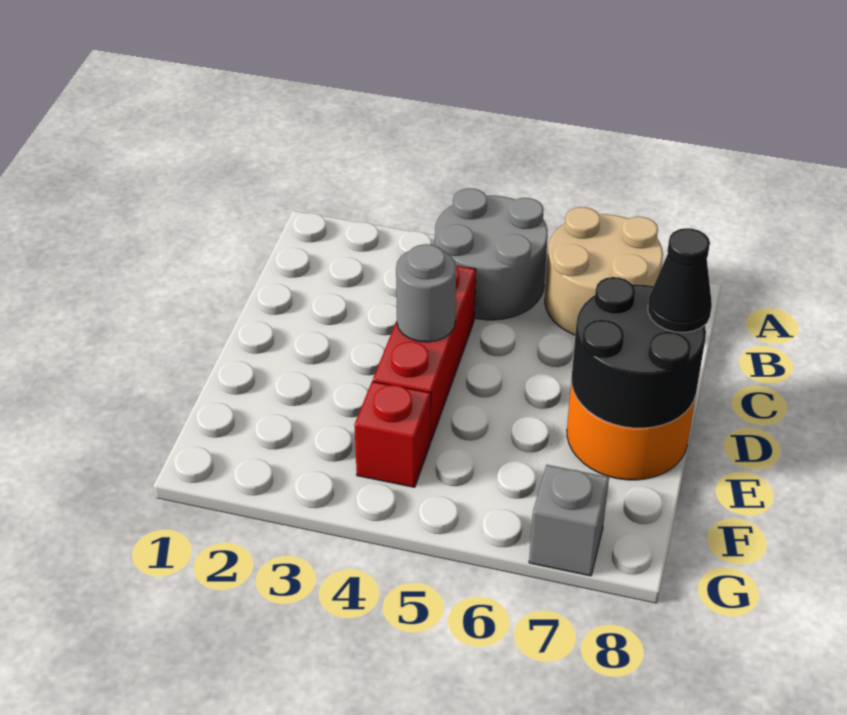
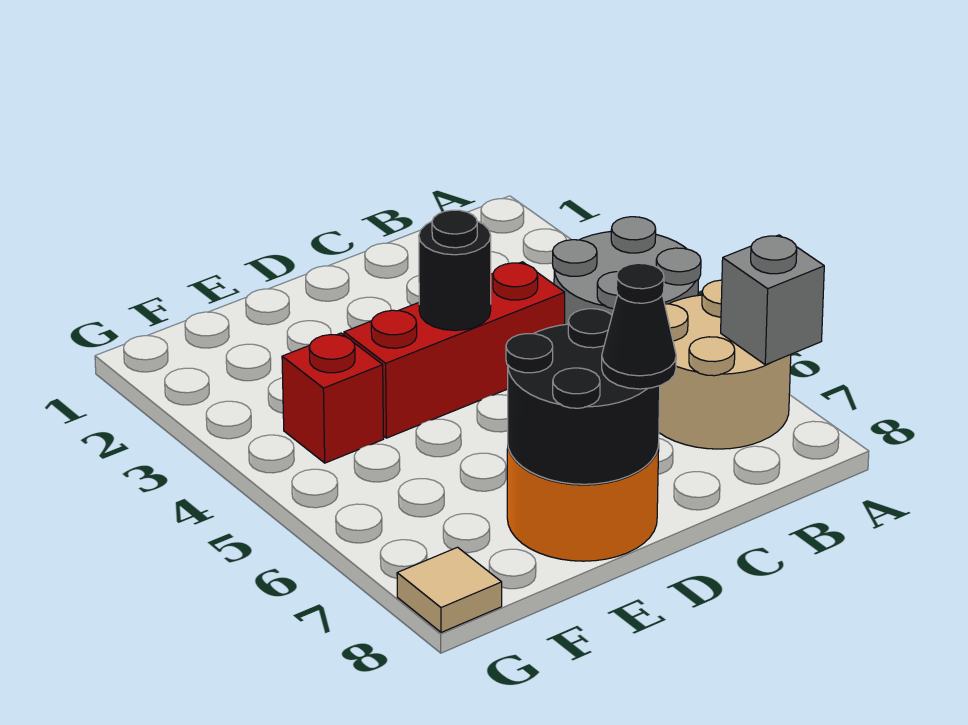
grey round brick D4 level 2 -> black round brick D4 level 2
grey brick G7 level 1 -> grey brick A7 level 2
none -> tan tile G8 level 1

